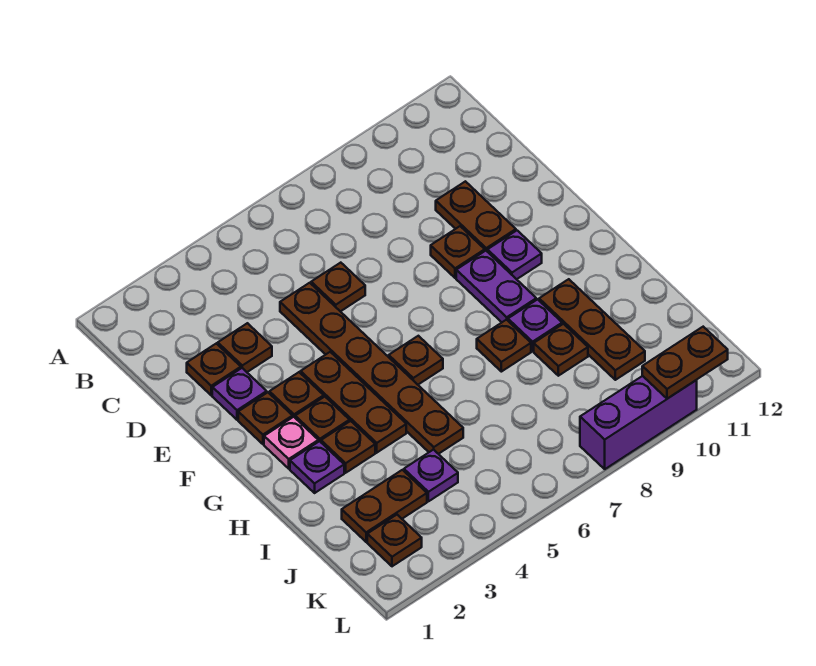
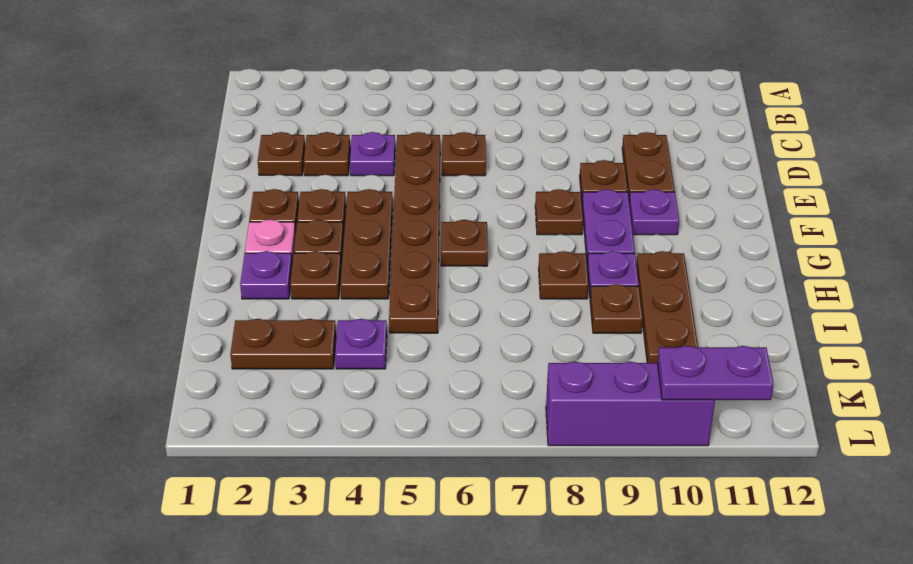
purple plate E2 level 1 -> purple plate D4 level 1
brown plate K2 level 1 -> brown plate F8 level 1
brown plate L10:L11 level 2 -> purple plate L10:L11 level 2

